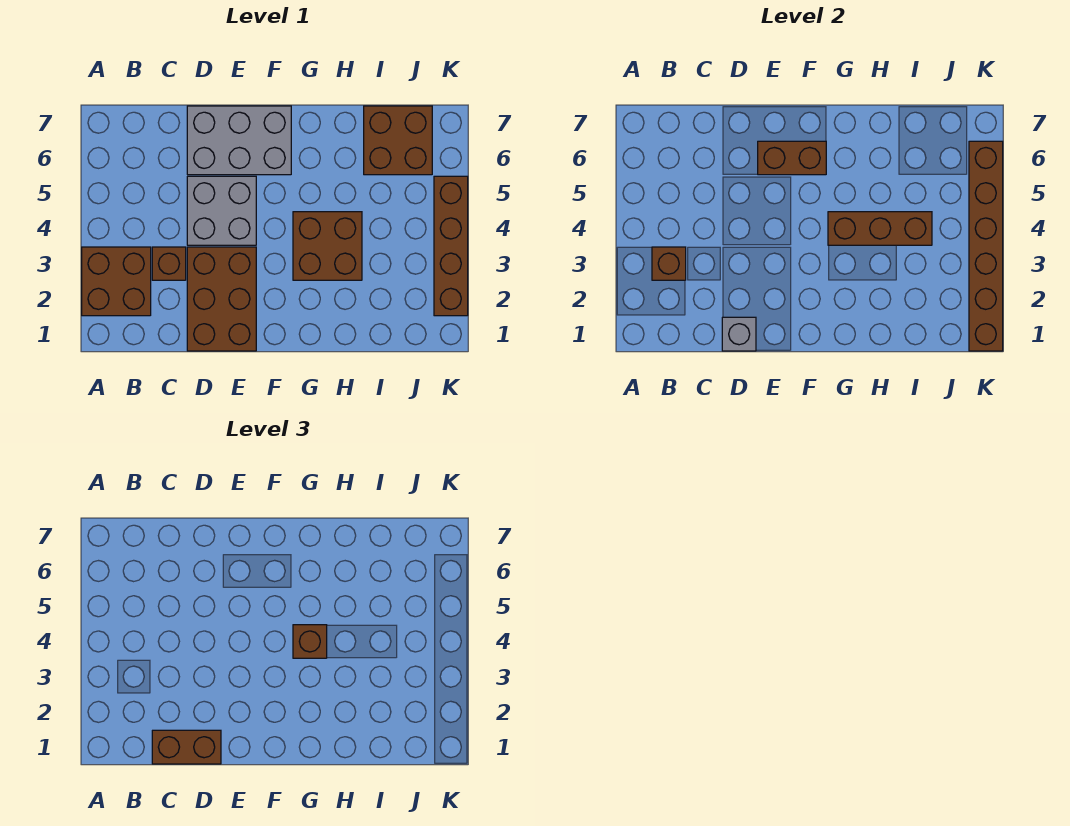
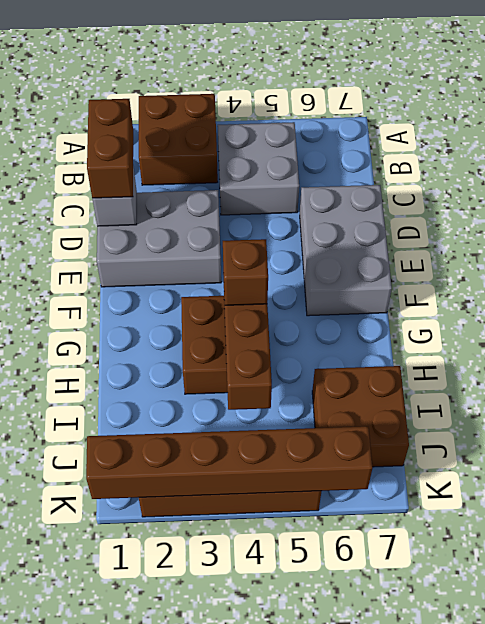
brown brick B3 level 2 -> none
brown brick C3 level 1 -> none
brown brick D1:E3 level 1 -> grey brick D1:E3 level 1
grey brick D4:E5 level 1 -> grey brick B4:C5 level 1
brown brick E6:F6 level 2 -> none

